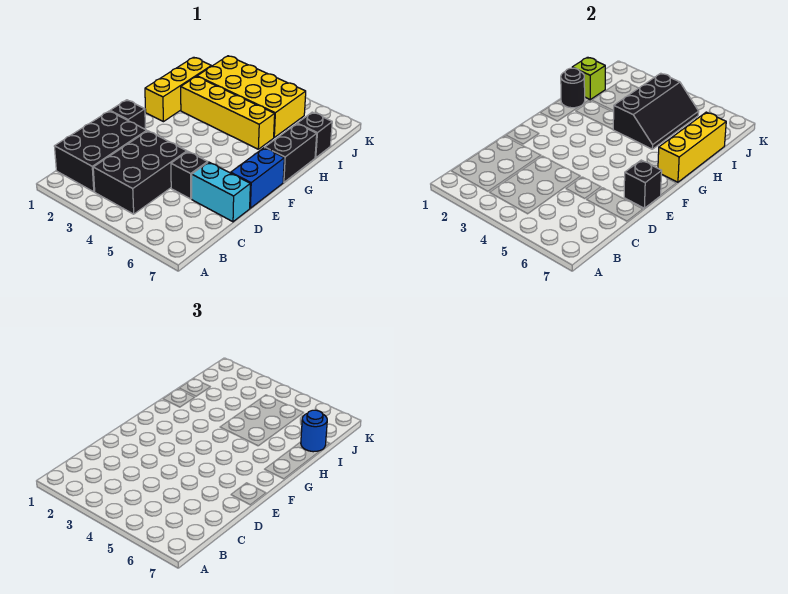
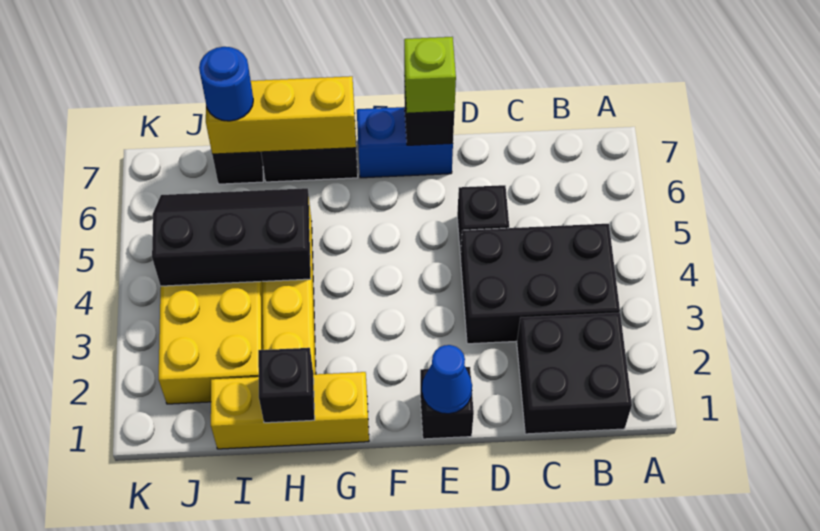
black brick B1:D2 level 1 -> black brick B1:C2 level 1
cyan brick D6:D7 level 1 -> none
none -> blue cone E1 level 2
black round brick H1 level 2 -> black brick H1 level 2
lime brick I1 level 2 -> lime brick E7 level 3

